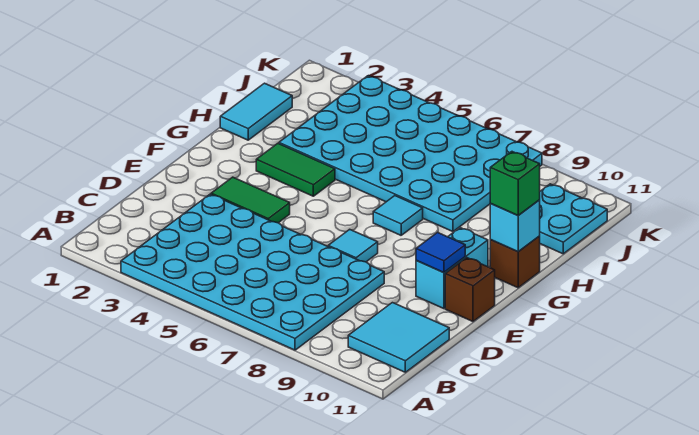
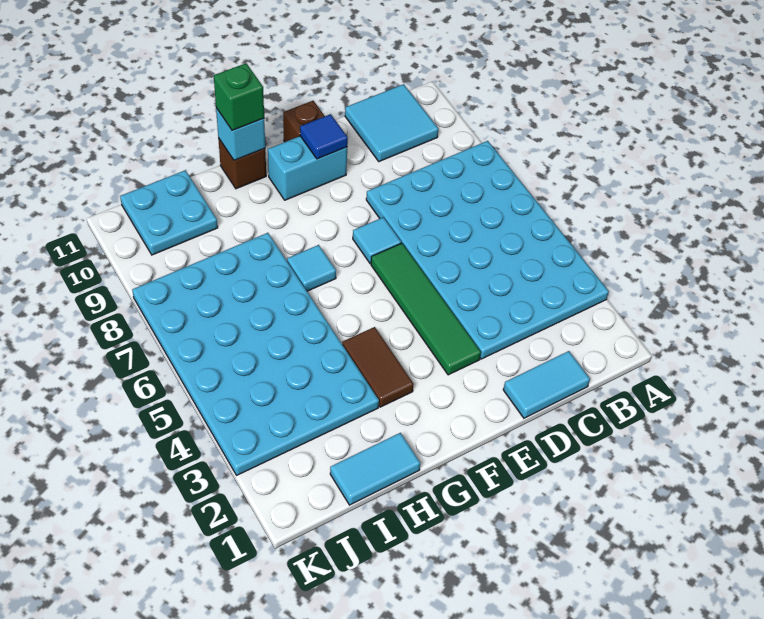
none -> cyan tile C1:D1 level 1
green tile E3:E4 level 1 -> green tile E3:E6 level 1
green tile G3:G4 level 1 -> brown tile G3:G4 level 1

